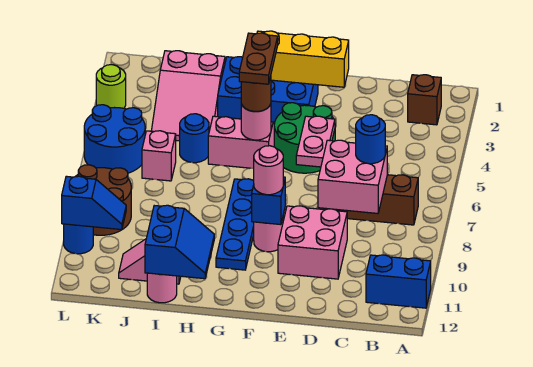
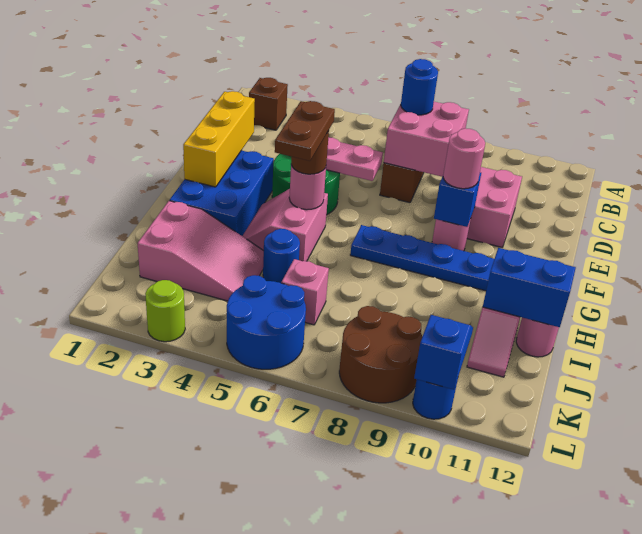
blue brick A11:B11 level 1 -> none
brown plate G4:G5 level 4 -> brown plate G5:H5 level 4

